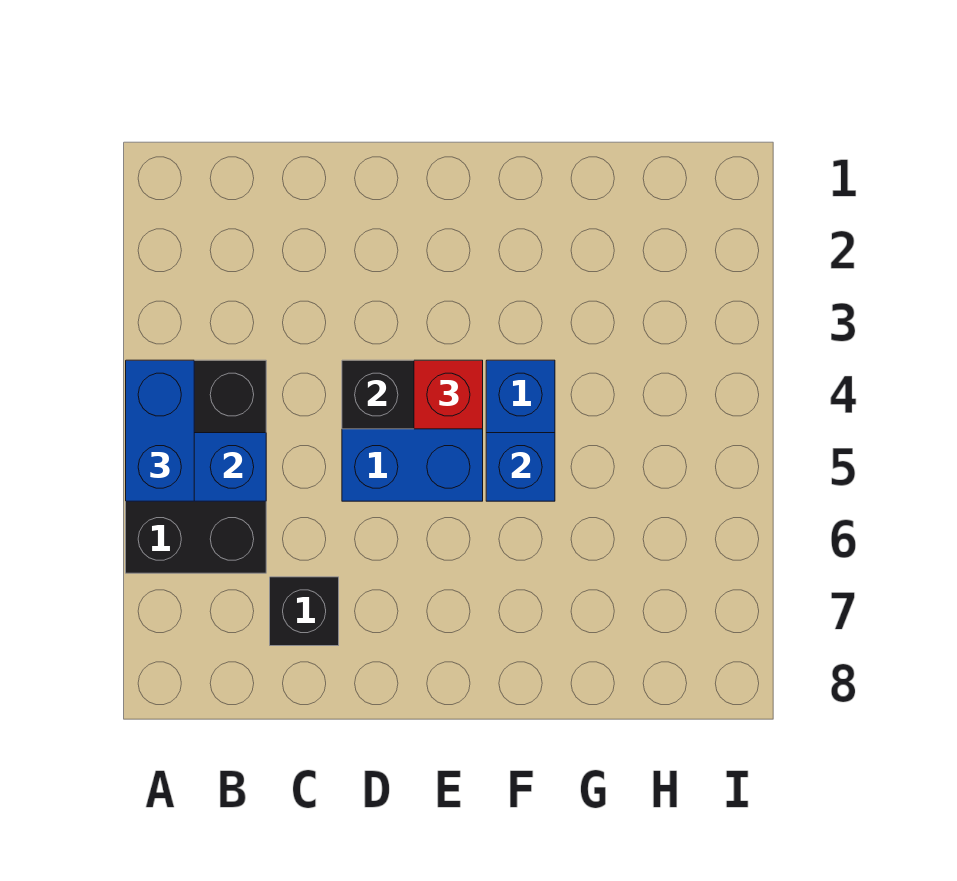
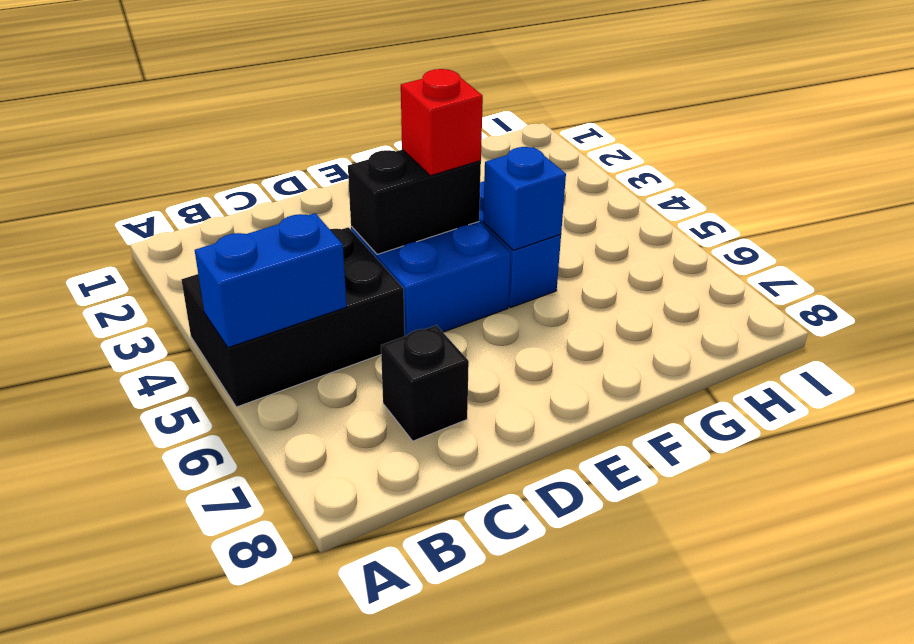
black brick A4:B6 level 1 -> black brick A4:C5 level 1
blue brick A4:A5 level 3 -> none

